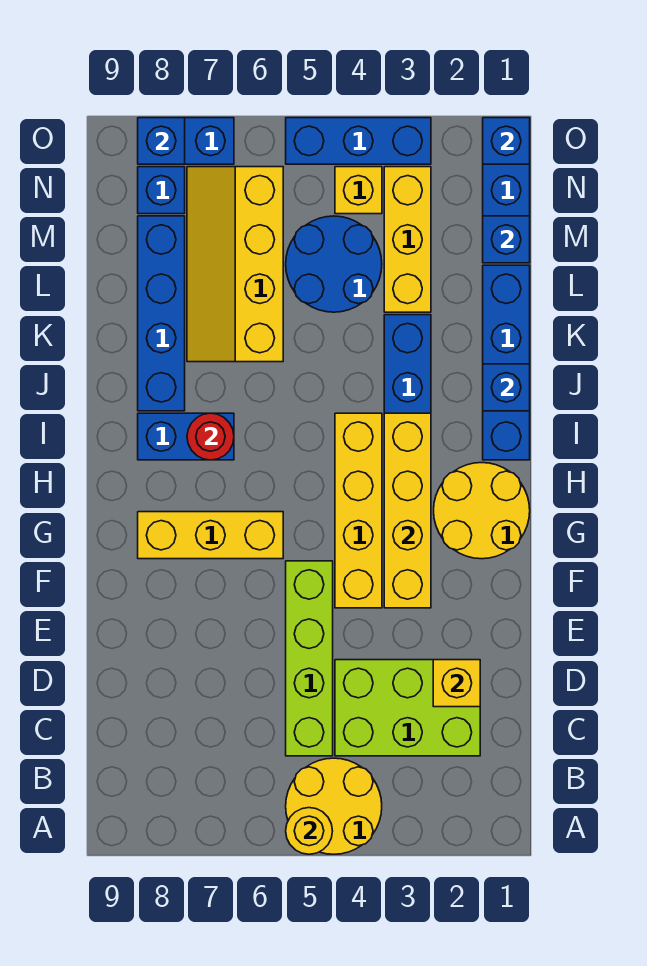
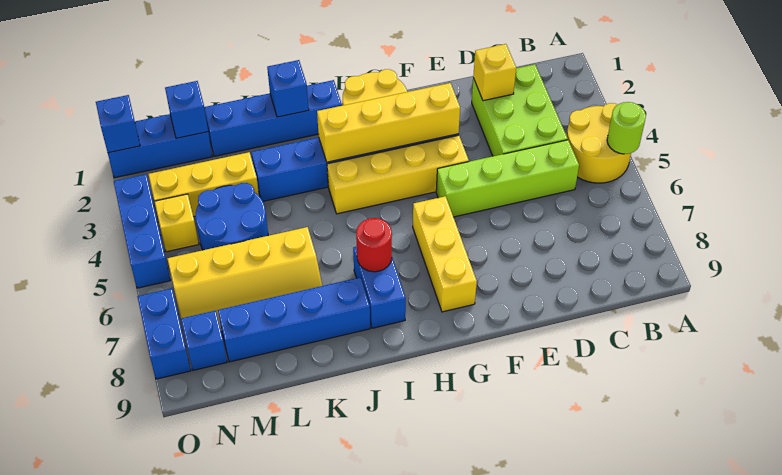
yellow round brick A5 level 2 -> lime round brick A5 level 2
blue brick O8 level 2 -> none

